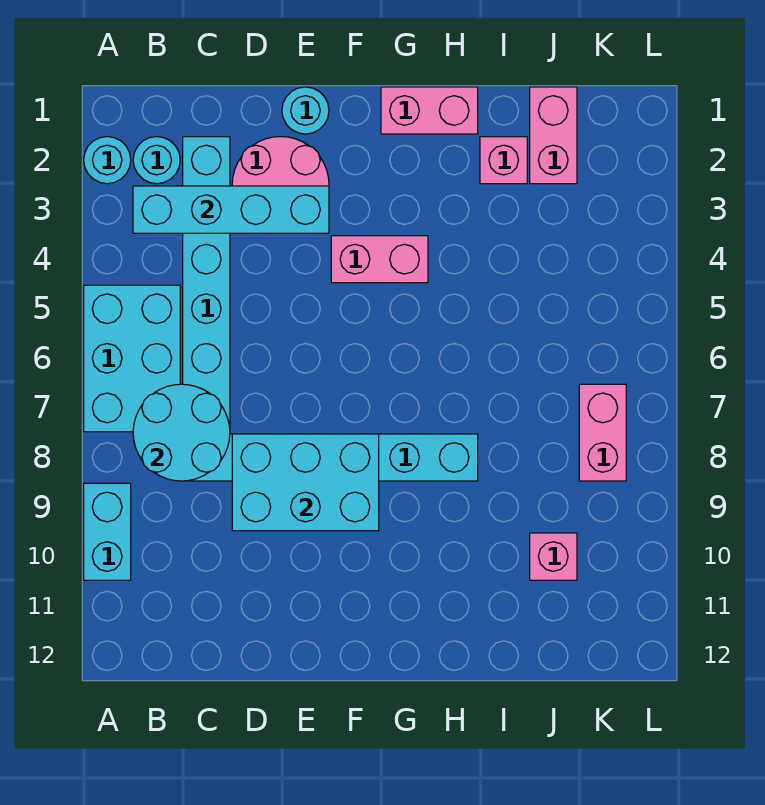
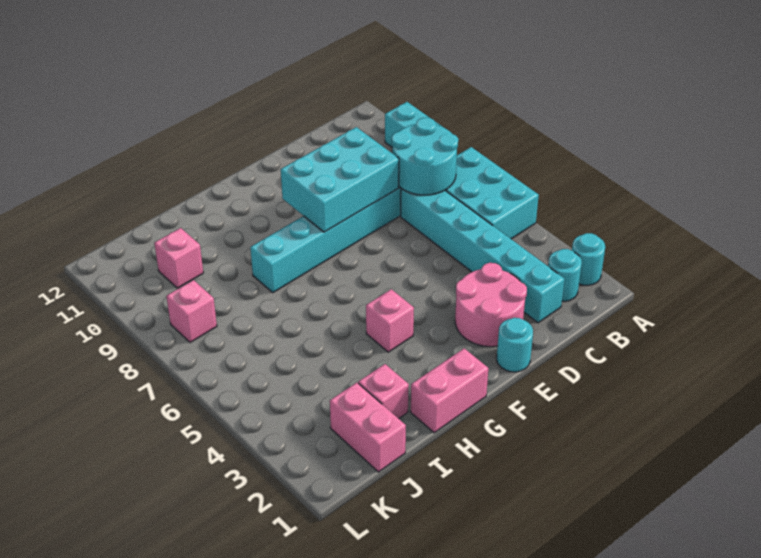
cyan brick B3:E3 level 2 -> none
pink brick F4:G4 level 1 -> pink brick G4 level 1
pink brick K7:K8 level 1 -> pink brick K8 level 1

